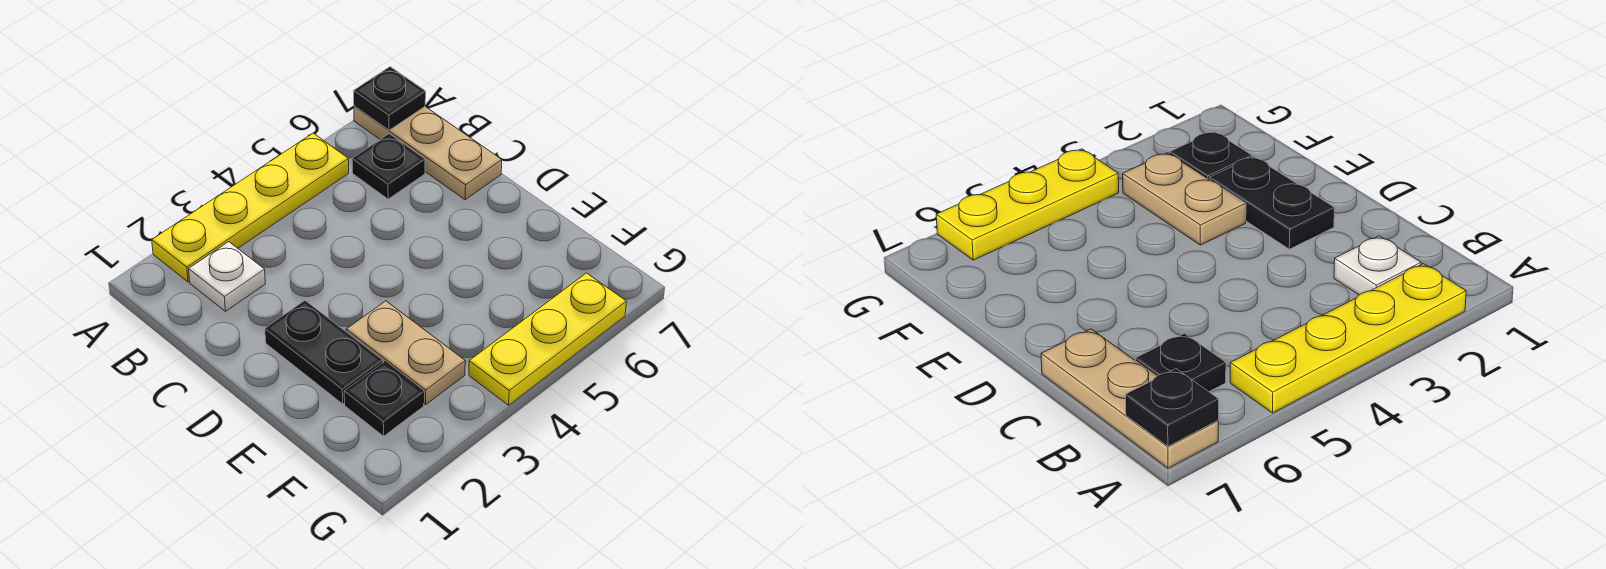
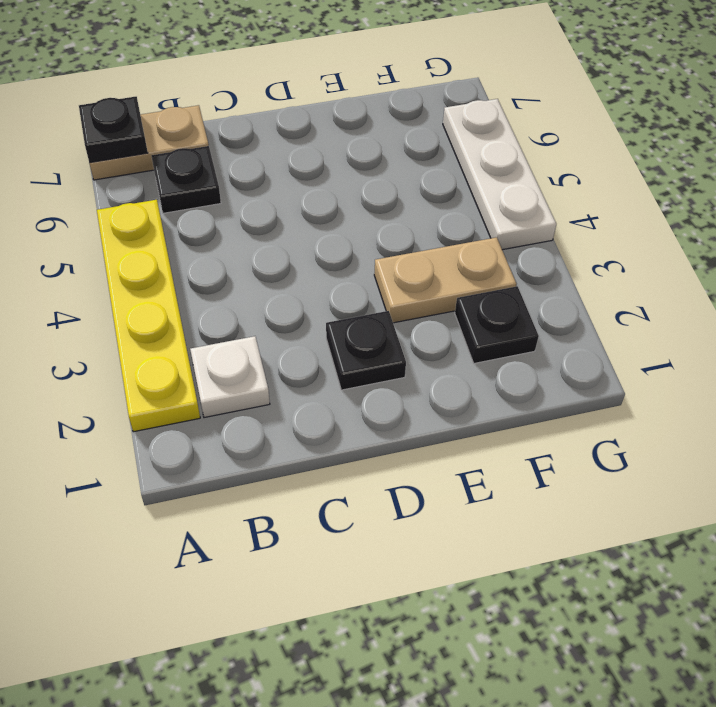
tan plate A7:C7 level 1 -> tan plate A7:B7 level 1
black plate D2:E2 level 1 -> black plate D2 level 1
yellow plate G4:G6 level 1 -> white plate G4:G6 level 1

